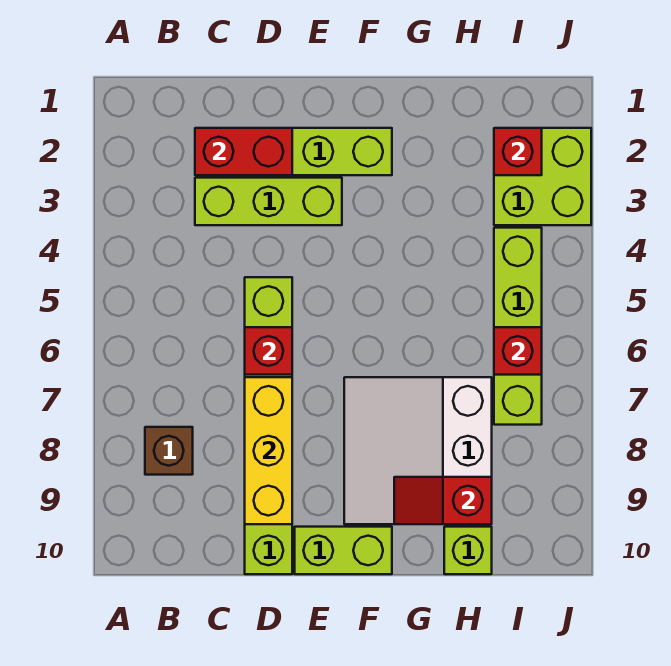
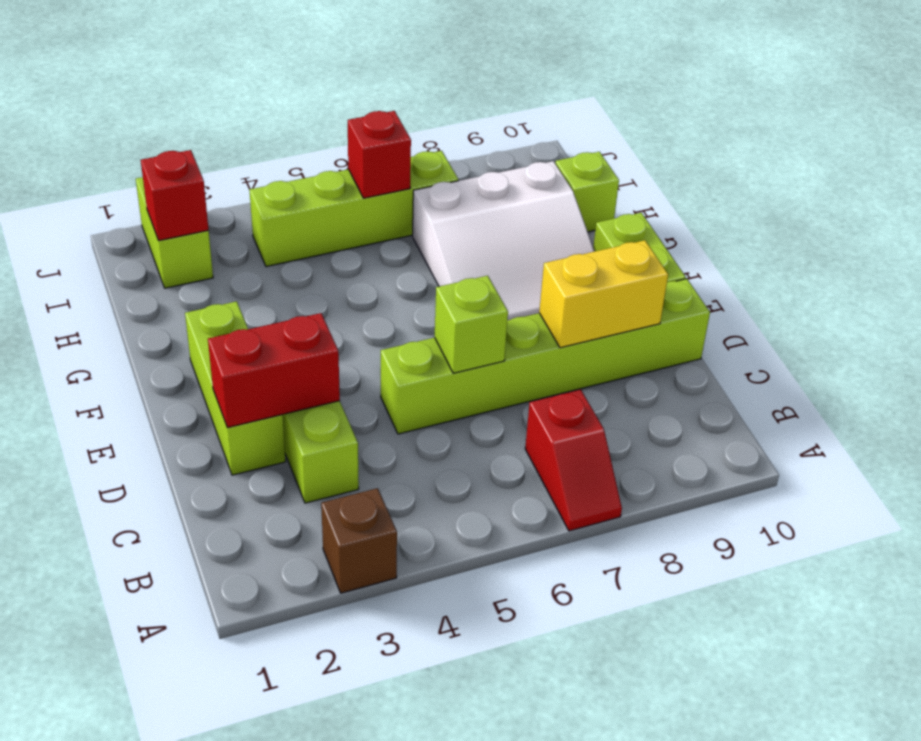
brown brick B8 level 1 -> brown brick A3 level 1
red brick C2:D2 level 2 -> red brick D2:D3 level 2
red brick D6 level 2 -> lime brick D6 level 2
yellow brick D7:D9 level 2 -> yellow brick D8:D9 level 2
red slope G9:H9 level 2 top H -> red slope A7:B7 level 1 top B
lime brick I2:J3 level 1 -> lime brick I2:J2 level 1

